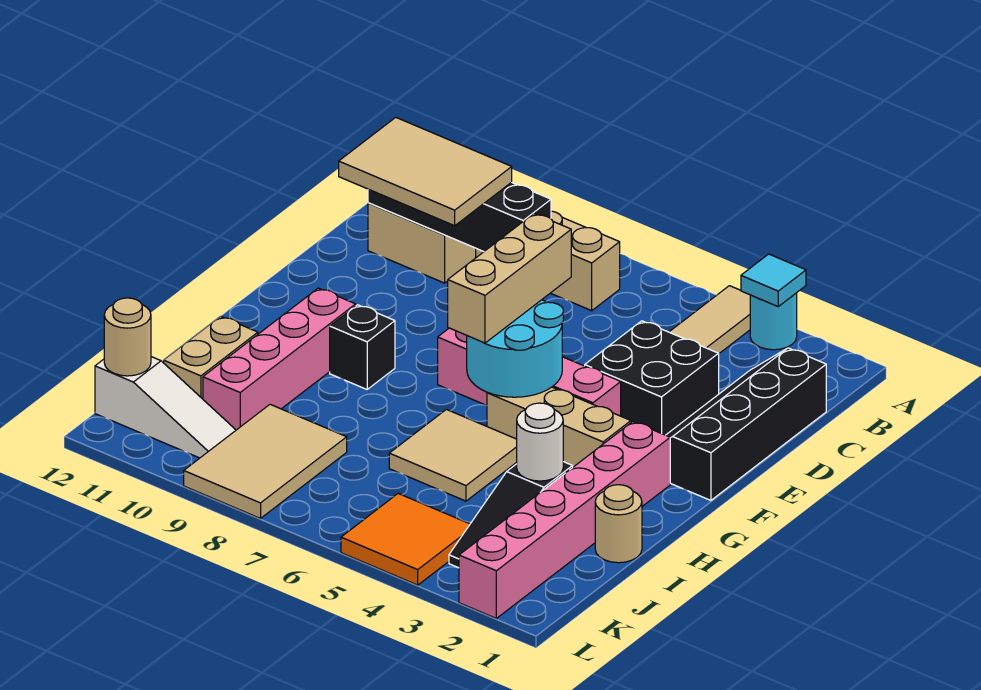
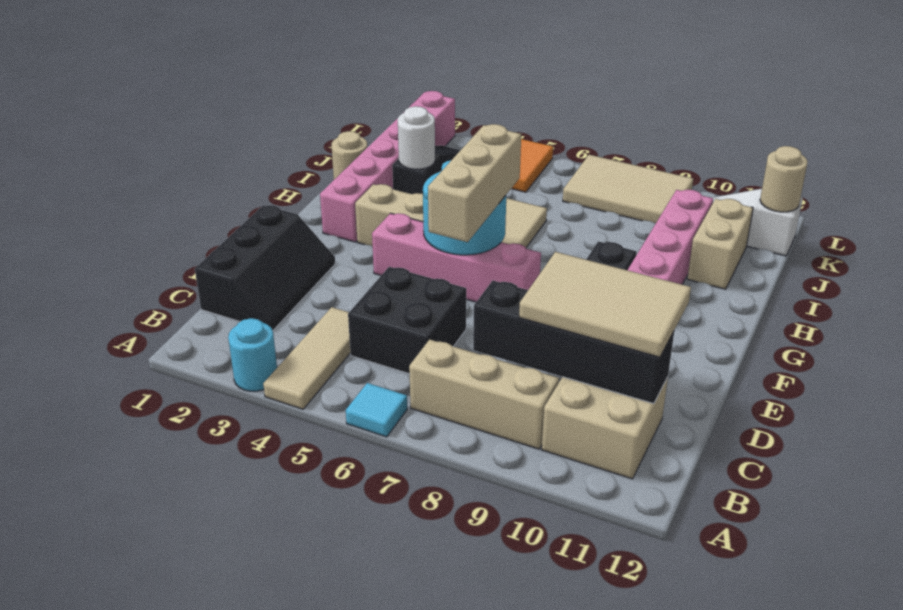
cyan tile A3 level 2 -> cyan tile A6 level 1
black slope C1:F2 level 1 top 1 -> black slope C1:E2 level 1 top 1
black brick D3:E4 level 1 -> black brick C5:D6 level 1
tan tile J8:L9 level 1 -> tan tile K7:L9 level 1

